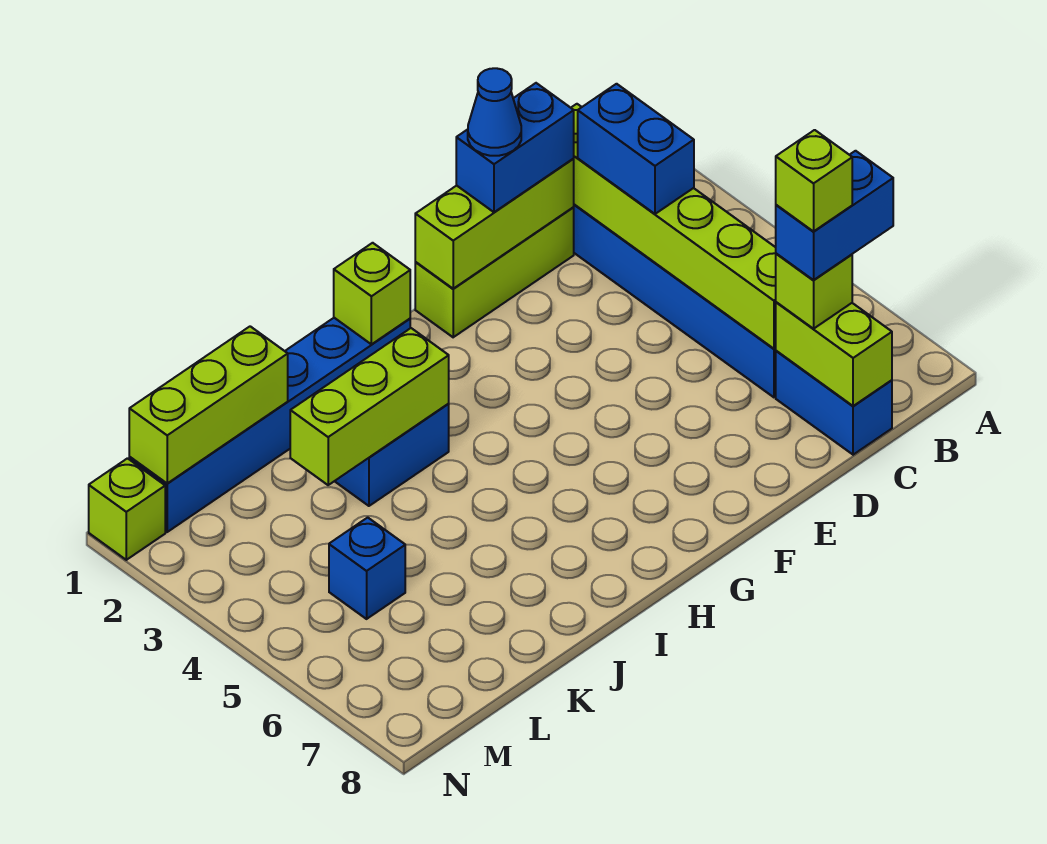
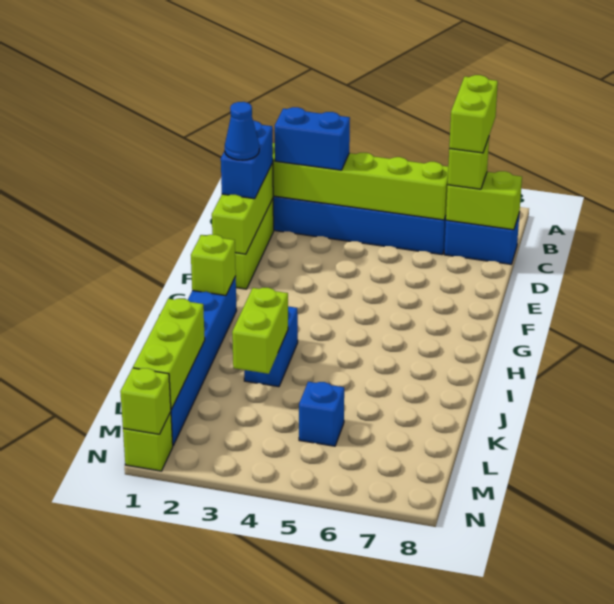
blue brick B7:C7 level 4 -> lime brick B7:C7 level 4
lime brick C7 level 5 -> lime brick N1 level 2
lime brick I3:K3 level 2 -> lime brick J3:K3 level 2

